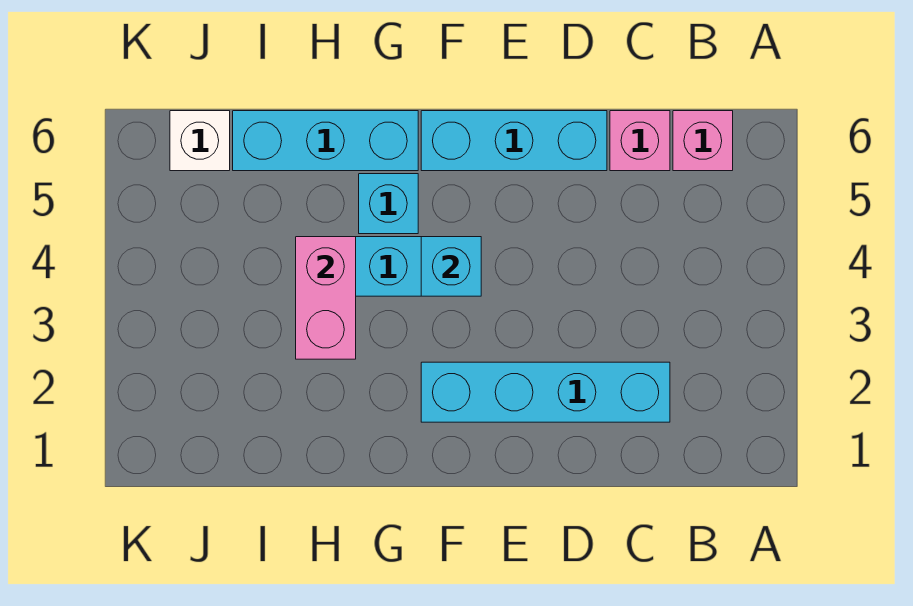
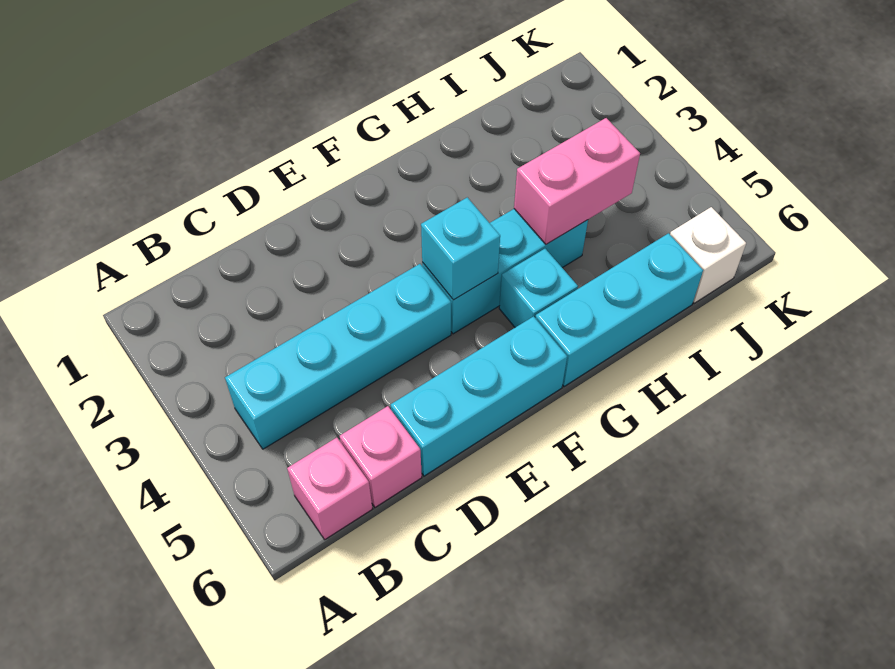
cyan brick C2:F2 level 1 -> cyan brick B4:E4 level 1
pink brick H3:H4 level 2 -> pink brick H4:I4 level 2

